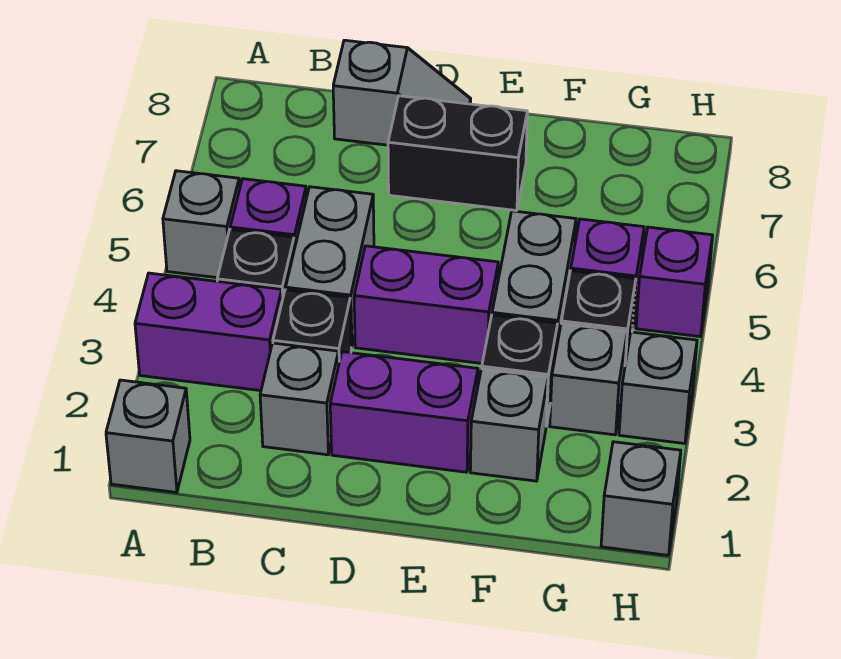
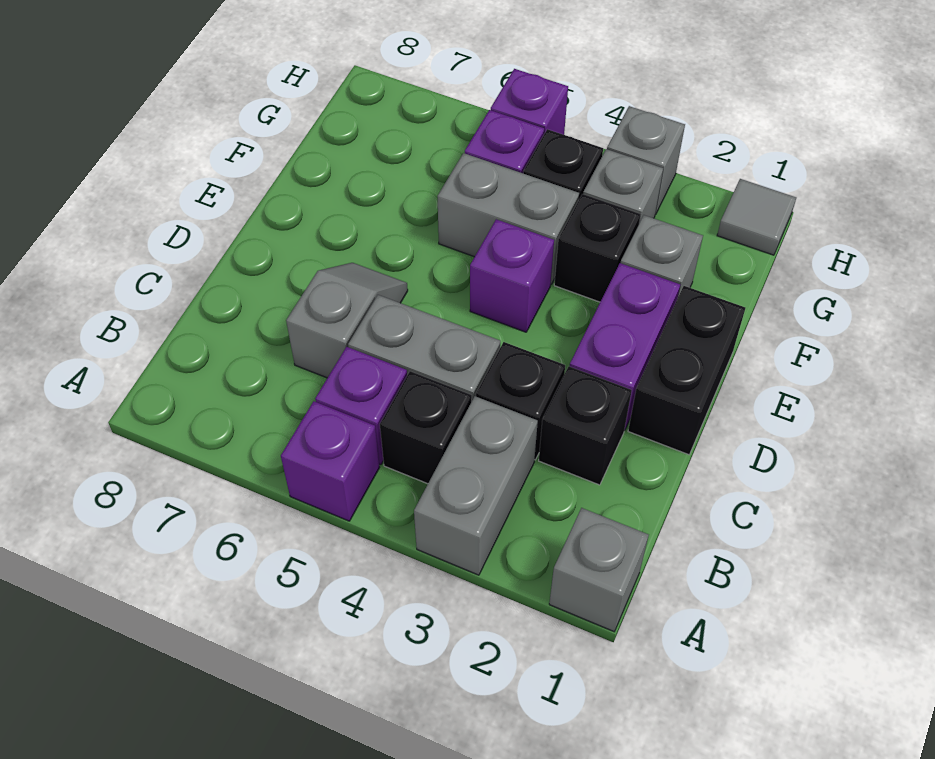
purple brick A3:B3 level 1 -> grey brick A3:B3 level 1
grey brick A5 level 1 -> purple brick A5 level 1
grey brick C2 level 1 -> black brick C2 level 1
grey slope C8:D8 level 1 top C -> grey slope C6:D6 level 1 top C
purple brick D4:E4 level 1 -> purple brick E4 level 1
black brick D7:E7 level 1 -> black brick D1:E1 level 1
grey brick H1 level 1 -> grey tile H1 level 1

